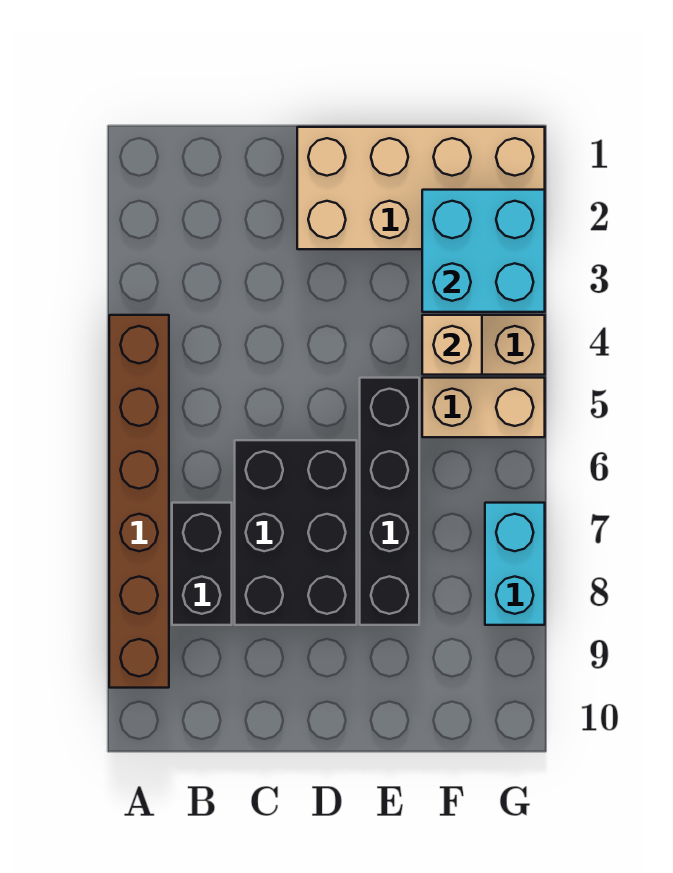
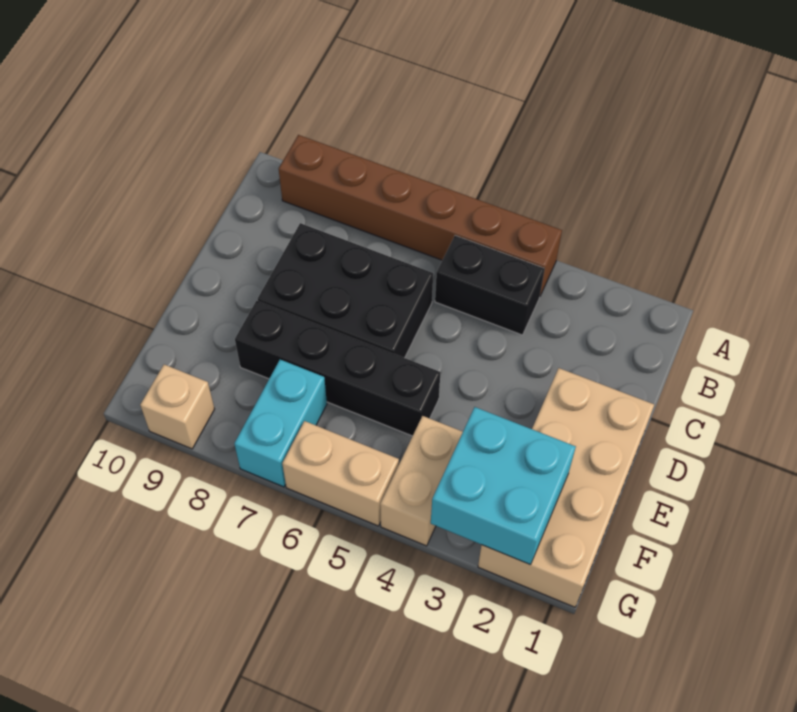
black brick B7:B8 level 1 -> black brick B4:B5 level 1
tan brick F4 level 2 -> tan brick G9 level 1
tan brick F5:G5 level 1 -> tan brick G5:G6 level 1
cyan brick G7:G8 level 1 -> cyan brick F7:G7 level 1

